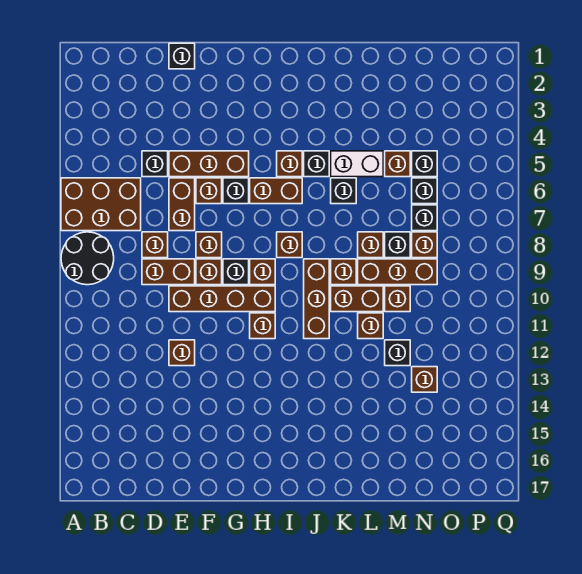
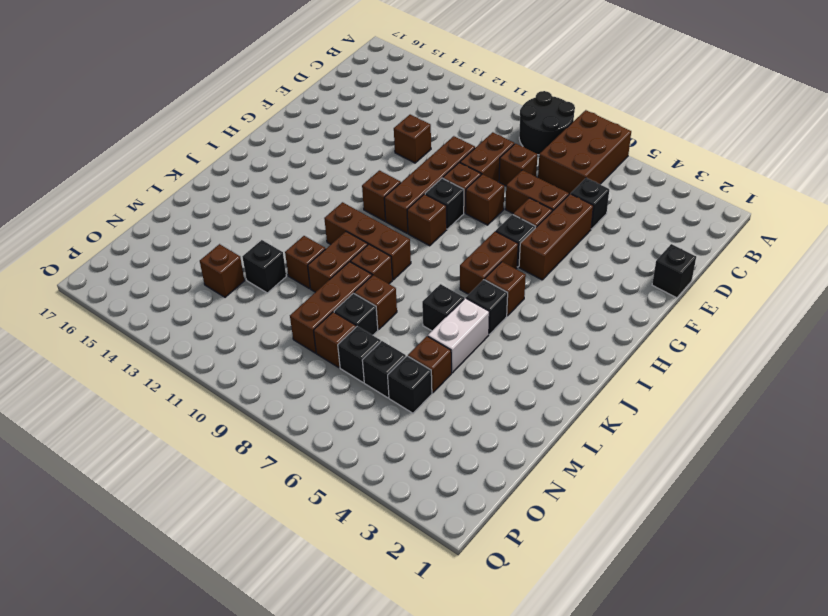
brown brick I8 level 1 -> none
brown brick M10 level 1 -> none

